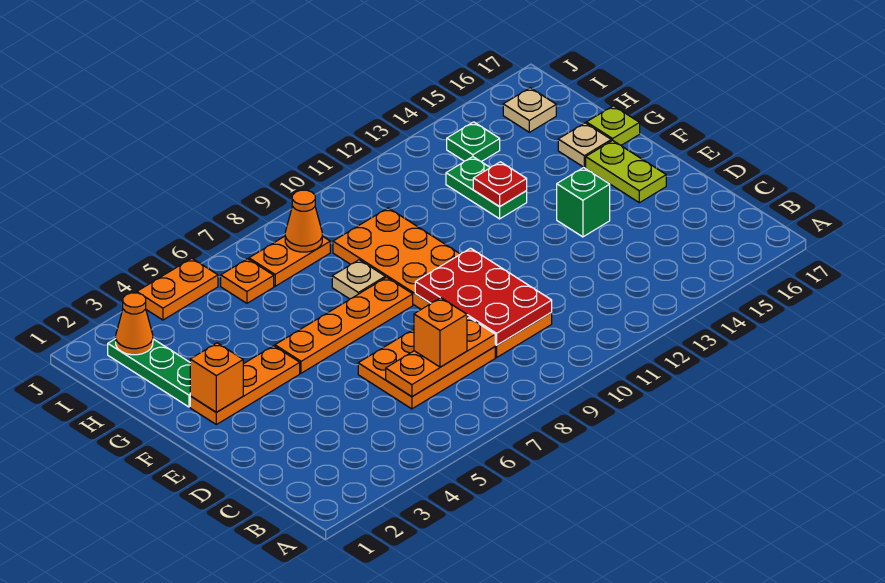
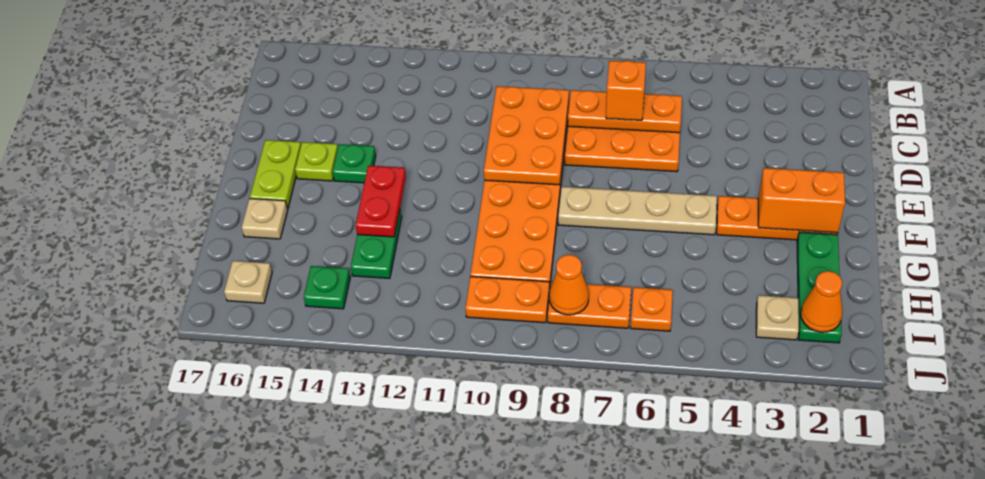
red plate C9:E10 level 2 -> orange plate C9:E10 level 2
green brick E14 level 1 -> green plate E14 level 1
orange brick F2 level 2 -> orange brick F2:F3 level 2
orange plate F5:F8 level 1 -> tan plate F5:F8 level 1
tan plate G8 level 1 -> tan plate I3 level 1
red plate G13 level 2 -> red plate F13:G13 level 2
lime plate G17 level 1 -> lime plate E15 level 1
orange plate J4:J5 level 1 -> orange plate I9:I10 level 1

